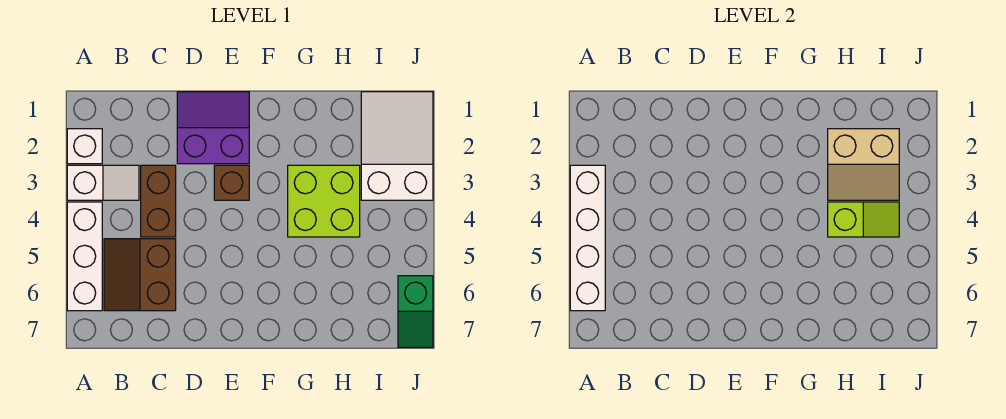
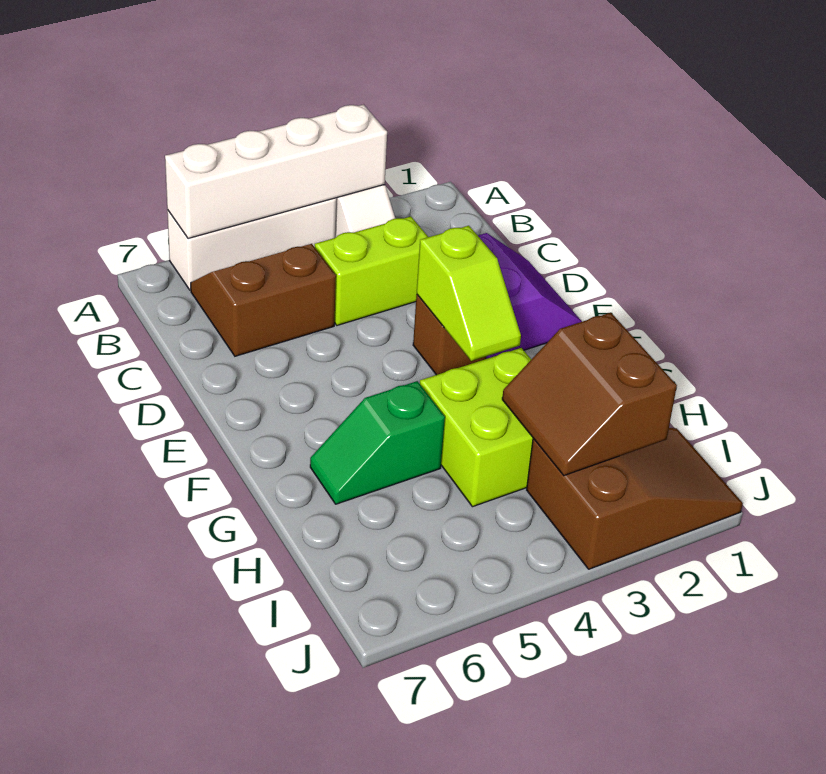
white brick A2 level 1 -> none
brown brick C3:C4 level 1 -> lime brick C3:C4 level 1
tan slope H2:I3 level 2 top 2 -> brown slope H2:I3 level 2 top 2
lime slope H4:I4 level 2 top H -> lime slope E3:F3 level 2 top E
white slope I1:J3 level 1 top 3 -> brown slope I1:J3 level 1 top 3
green slope J6:J7 level 1 top 6 -> green slope G5:G6 level 1 top 5

